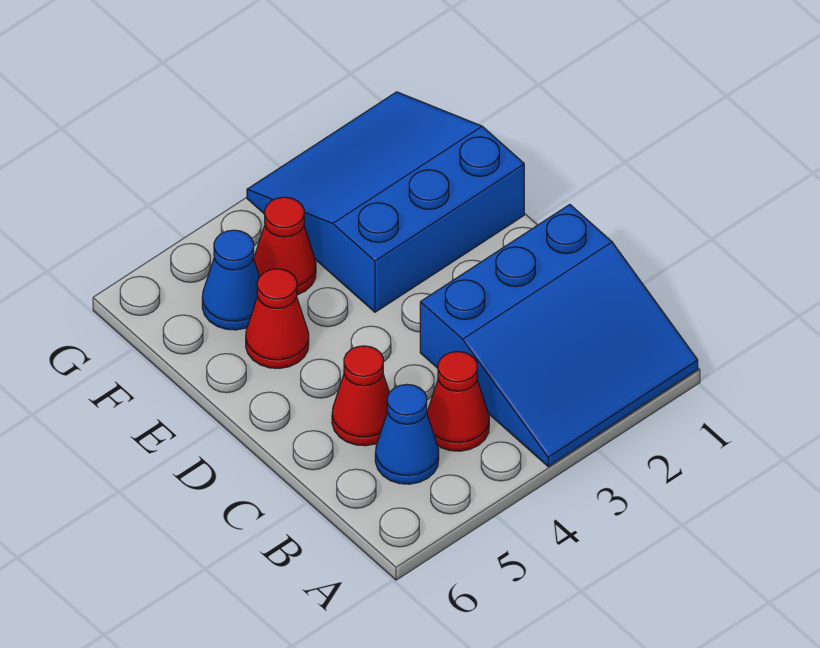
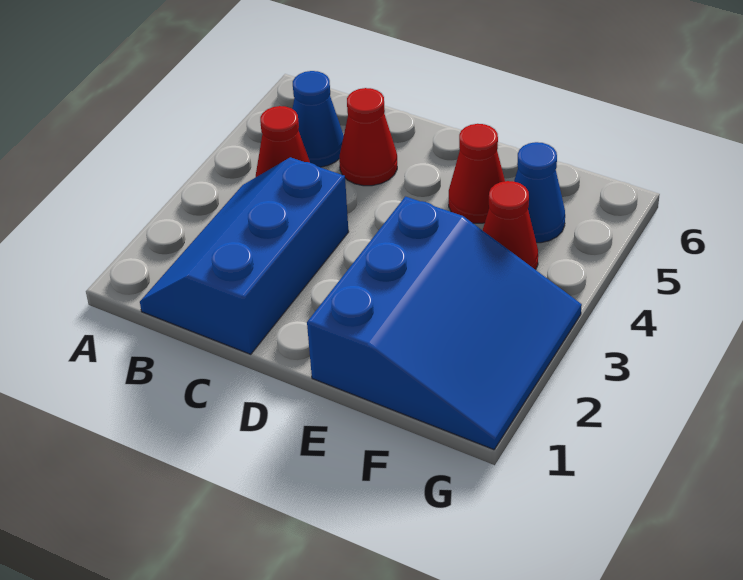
blue slope A1:C3 level 1 top C -> blue slope B1:C3 level 1 top C

